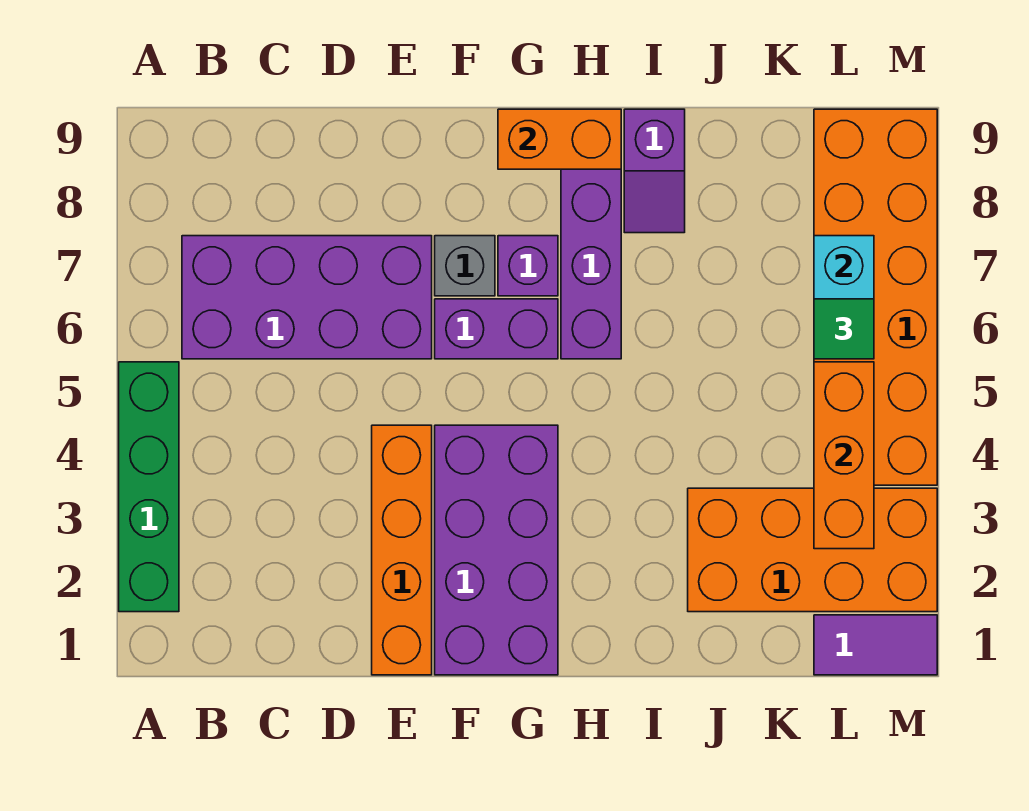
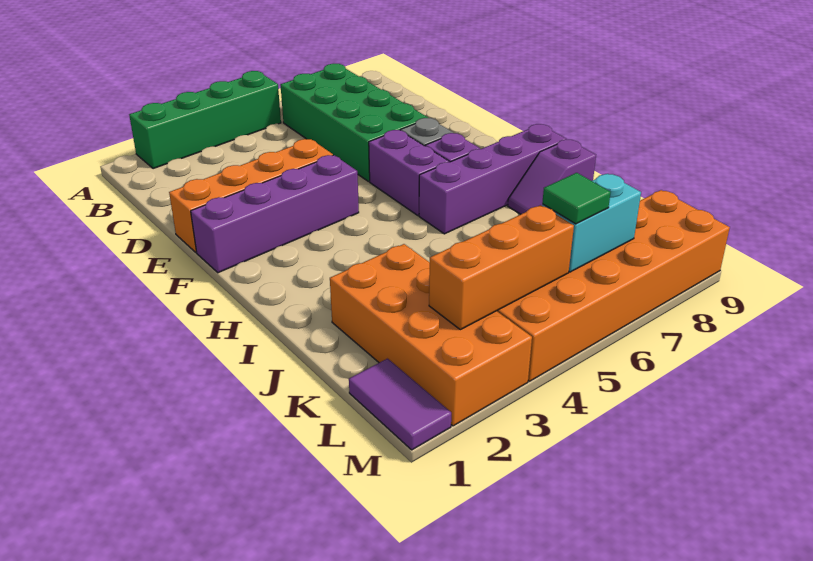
purple brick B6:E7 level 1 -> green brick B6:E7 level 1
purple brick F1:G4 level 1 -> purple brick F1:F4 level 1
orange brick G9:H9 level 2 -> none

